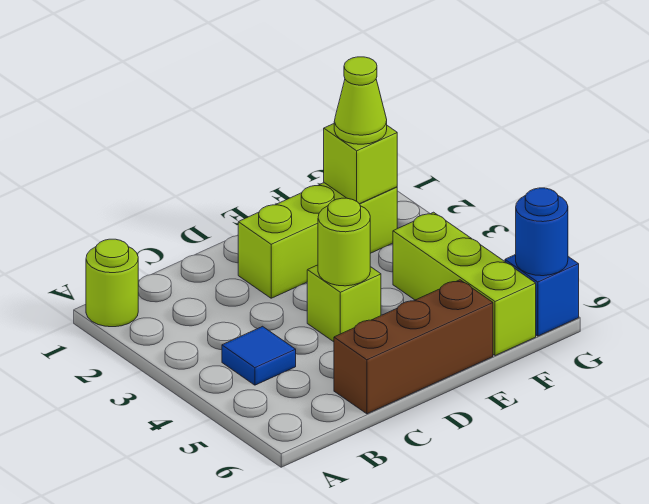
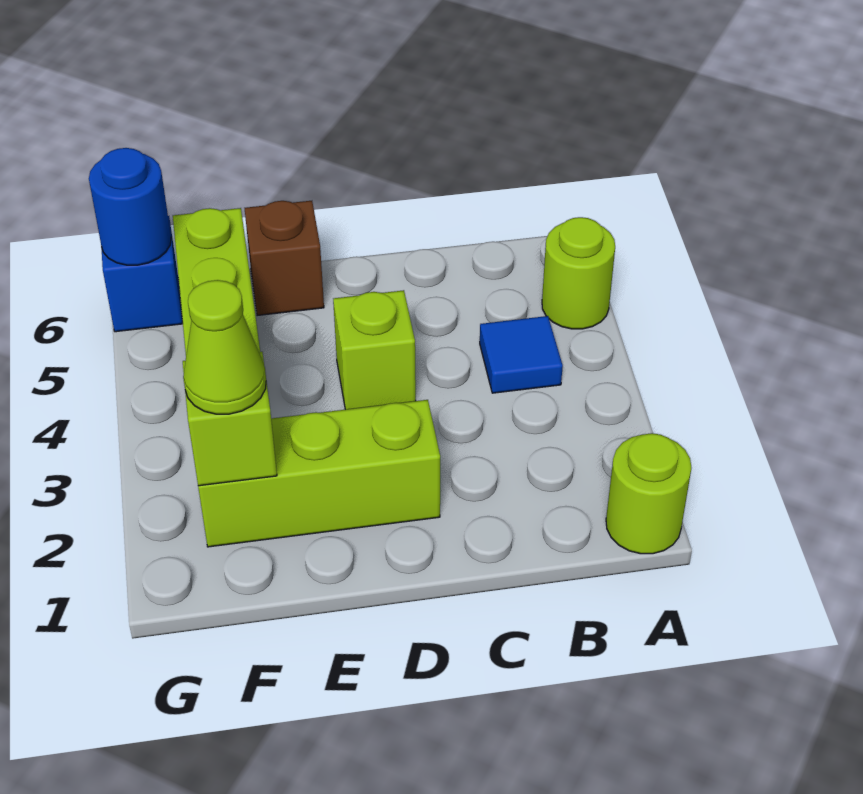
brown brick C6:E6 level 1 -> brown brick E6 level 1
lime round brick D4 level 2 -> lime round brick A5 level 1

